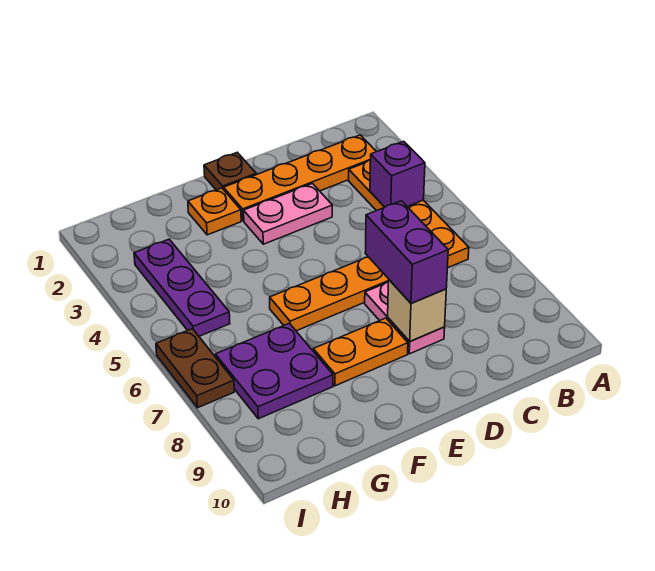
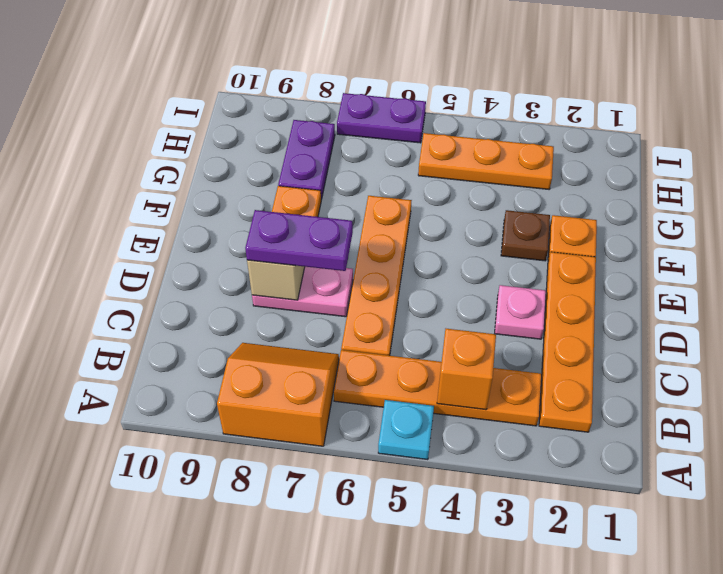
none -> cyan plate A5 level 1
none -> orange slope A7:B8 level 1 top A
purple brick B4 level 2 -> orange brick B4 level 2
pink plate D3:E3 level 1 -> pink plate D3 level 1
purple brick D7:D8 level 3 -> purple plate D7:D8 level 3
brown plate E1 level 1 -> brown plate F3 level 1
purple plate G7:H8 level 1 -> purple plate G8:H8 level 1
purple plate H3:H5 level 1 -> orange plate H3:H5 level 1
brown plate I6:I7 level 1 -> purple plate I6:I7 level 1

